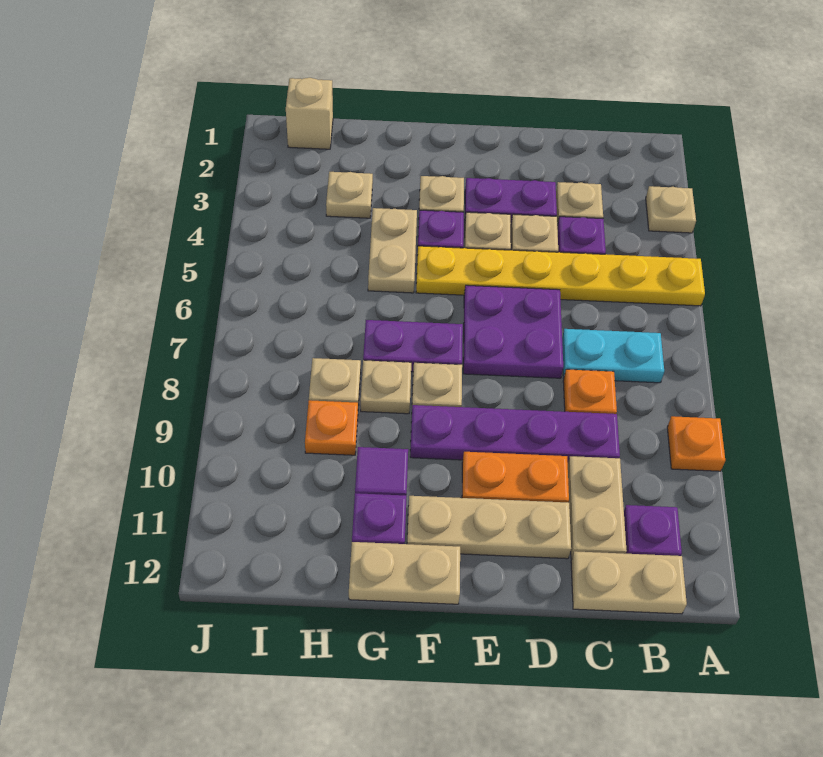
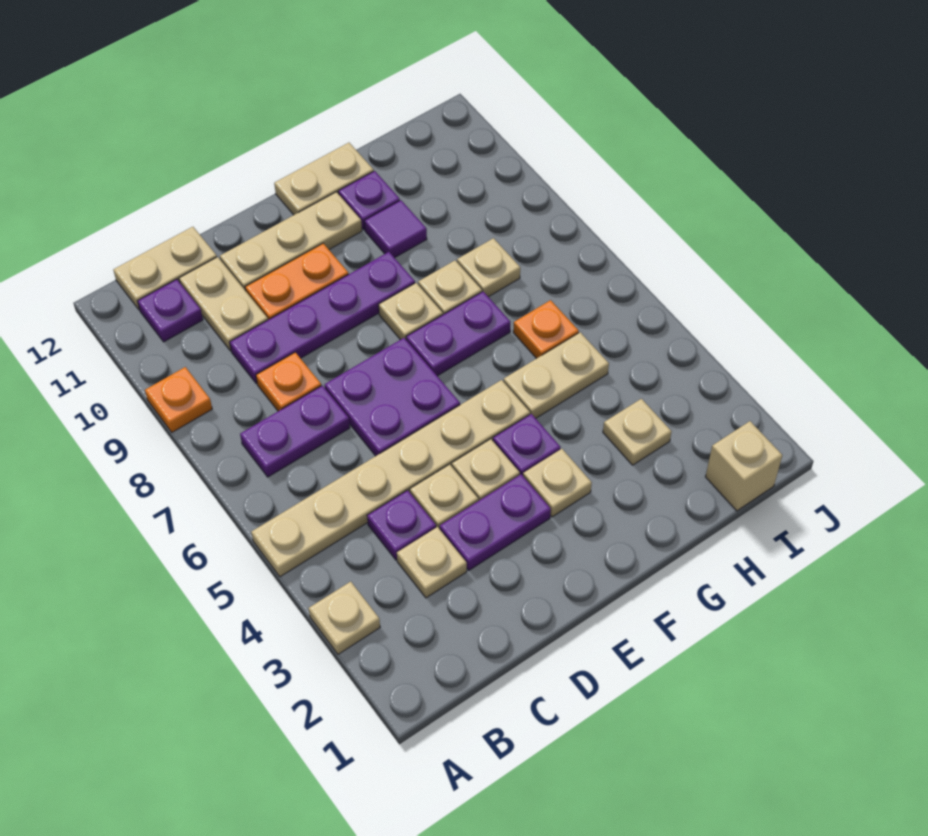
yellow plate A5:F5 level 1 -> tan plate A5:F5 level 1
cyan plate B7:C7 level 1 -> purple plate B7:C7 level 1
tan plate G4:G5 level 1 -> tan plate G5:H5 level 1
orange plate H9 level 1 -> orange plate H6 level 1

